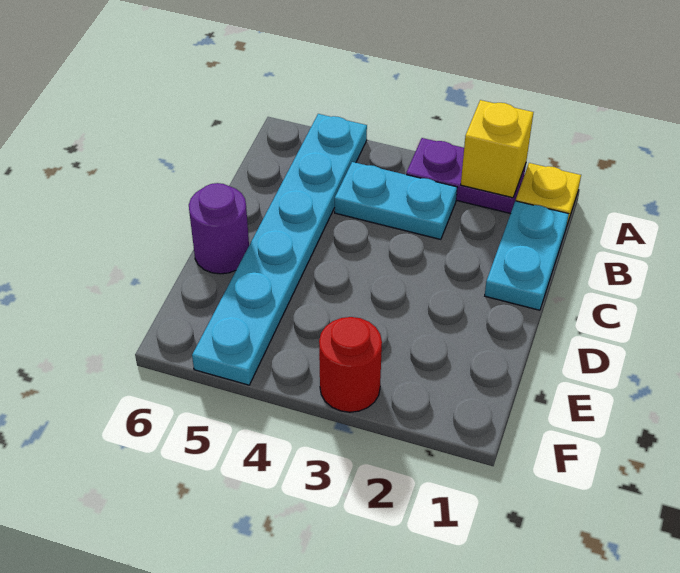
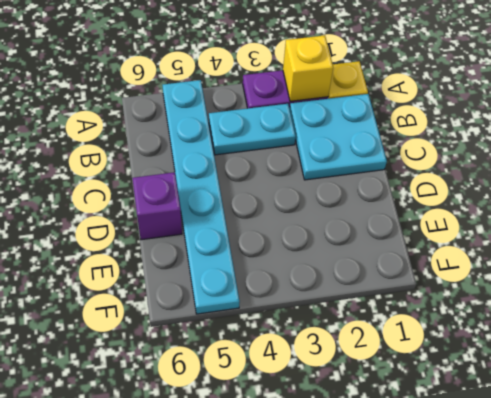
cyan plate B1:C1 level 1 -> cyan plate B1:C2 level 1
purple round brick D6 level 1 -> purple brick D6 level 1
red round brick F3 level 1 -> none

